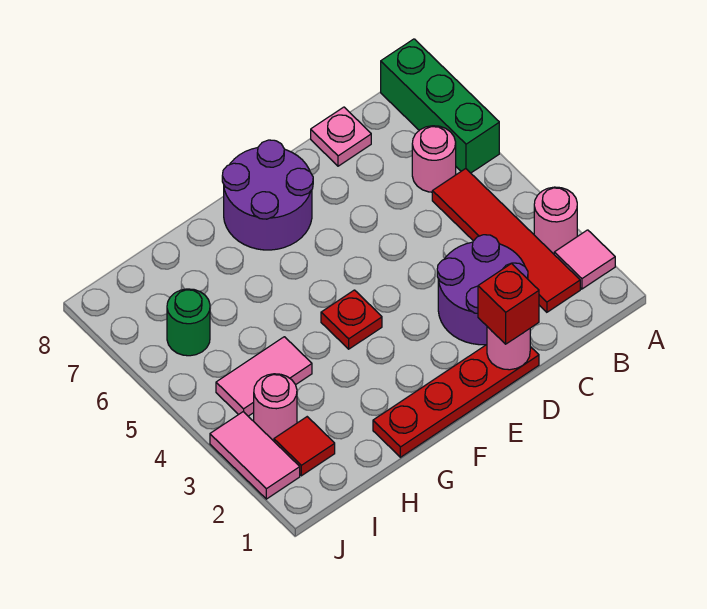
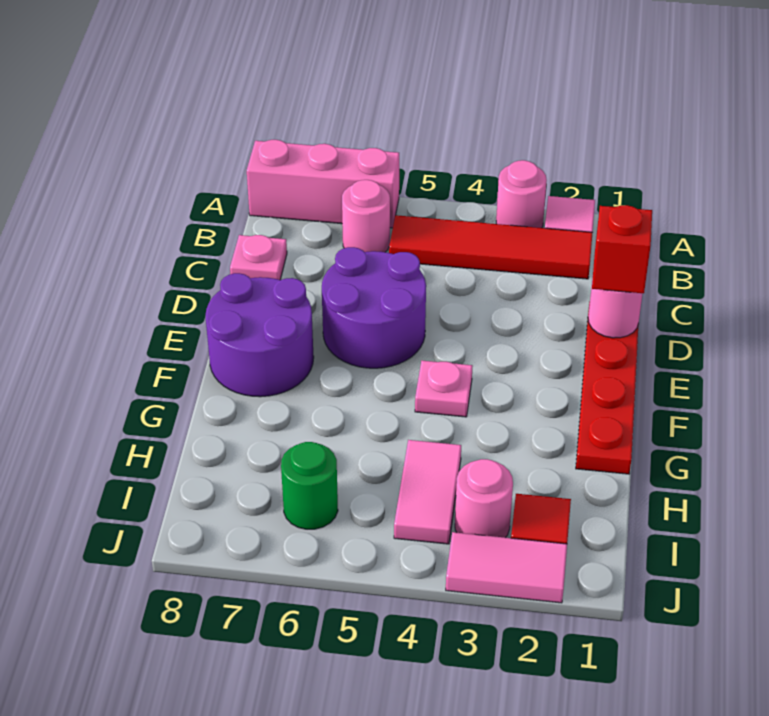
green brick A6:A8 level 1 -> pink brick A6:A8 level 1
purple round brick C2:D3 level 1 -> purple round brick D5:E6 level 1
red plate F4 level 1 -> pink plate F4 level 1

